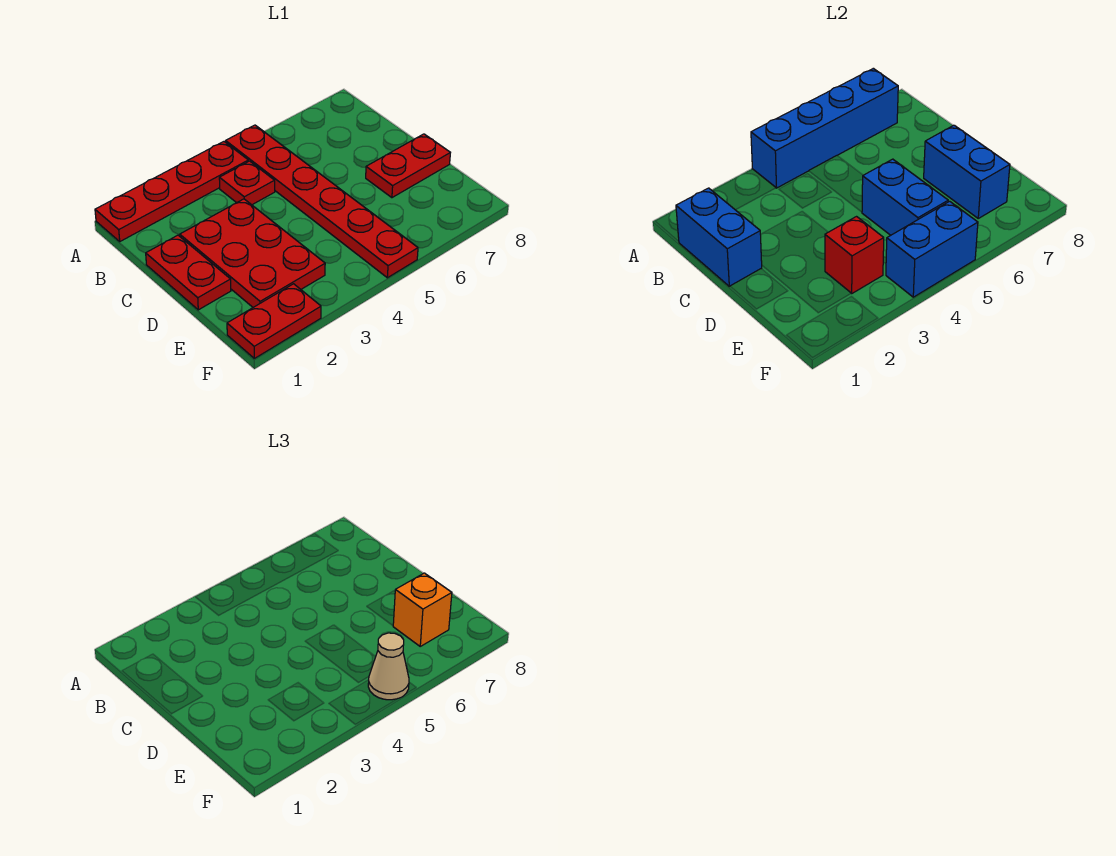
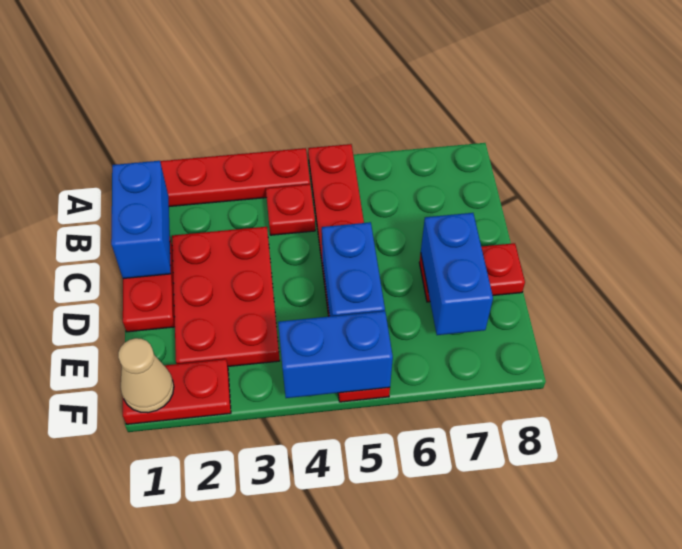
blue brick A4:A7 level 2 -> none
red brick E3 level 2 -> none
orange brick E7 level 3 -> none
tan cone F5 level 3 -> tan cone F1 level 2

